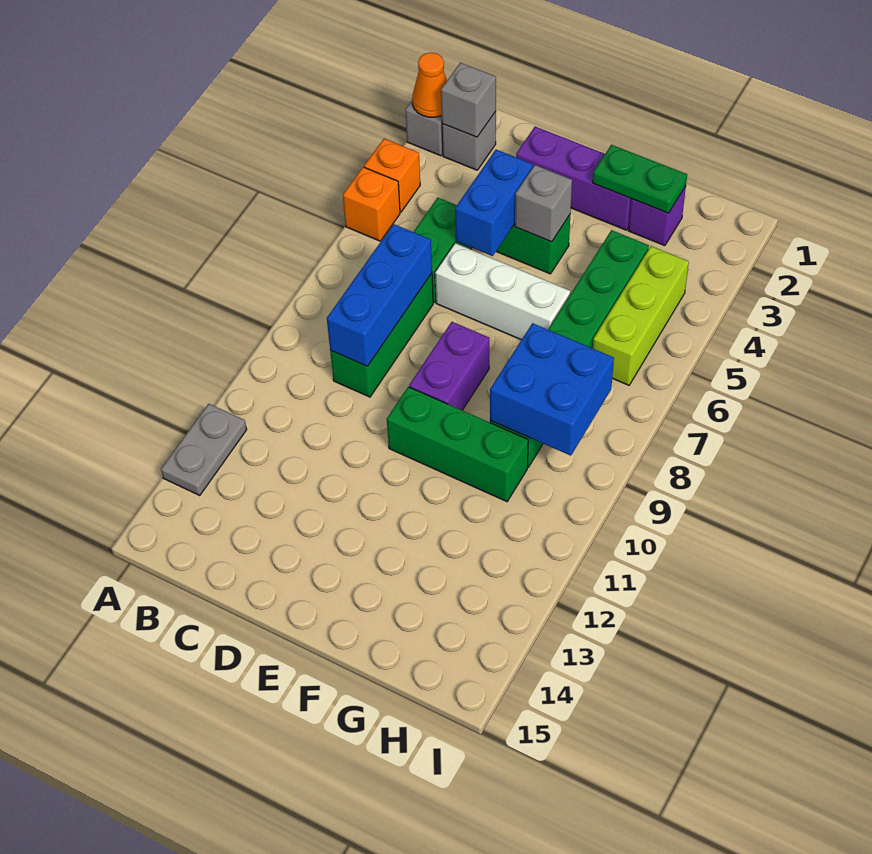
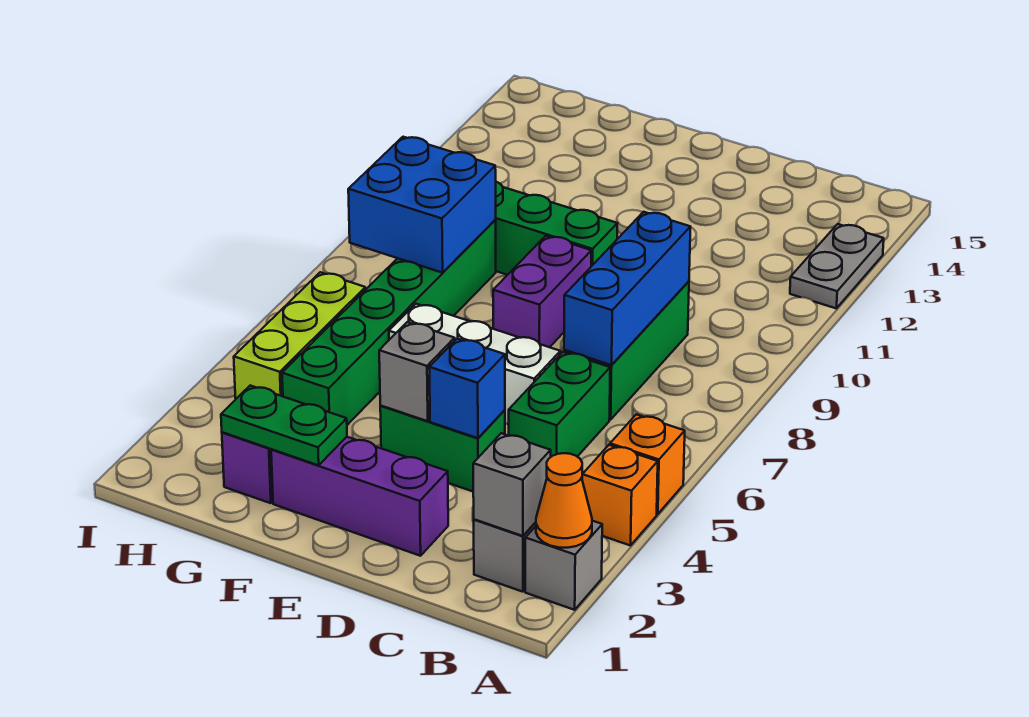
blue brick D4:D5 level 2 -> blue brick D4 level 2

